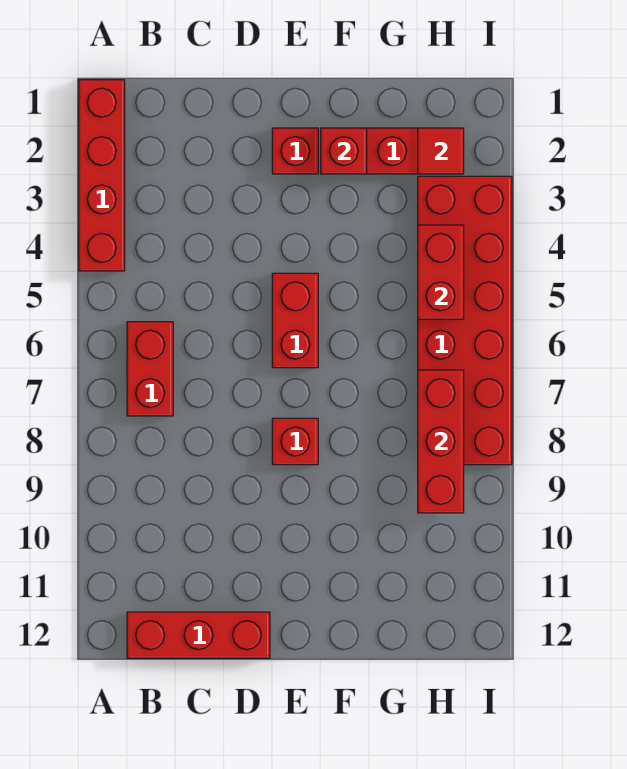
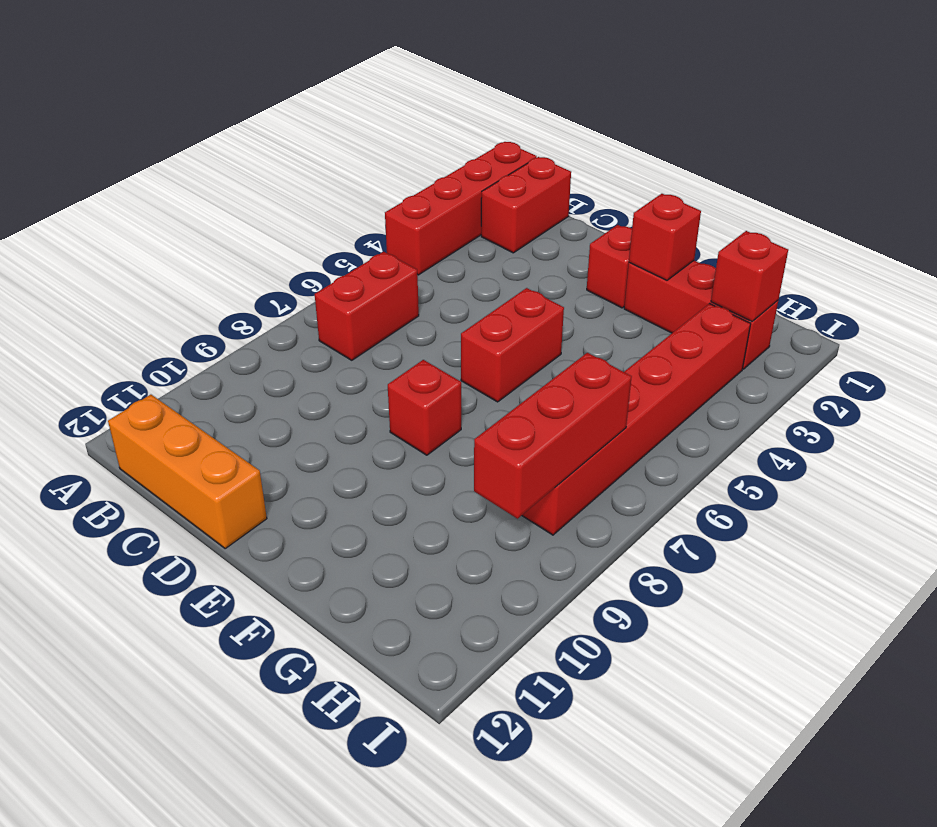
red brick B12:D12 level 1 -> orange brick B12:D12 level 1
red tile H2 level 2 -> red brick H2 level 2
red brick H3:I8 level 1 -> red brick H3:H8 level 1
red brick H4:H5 level 2 -> red brick B1:B2 level 1

